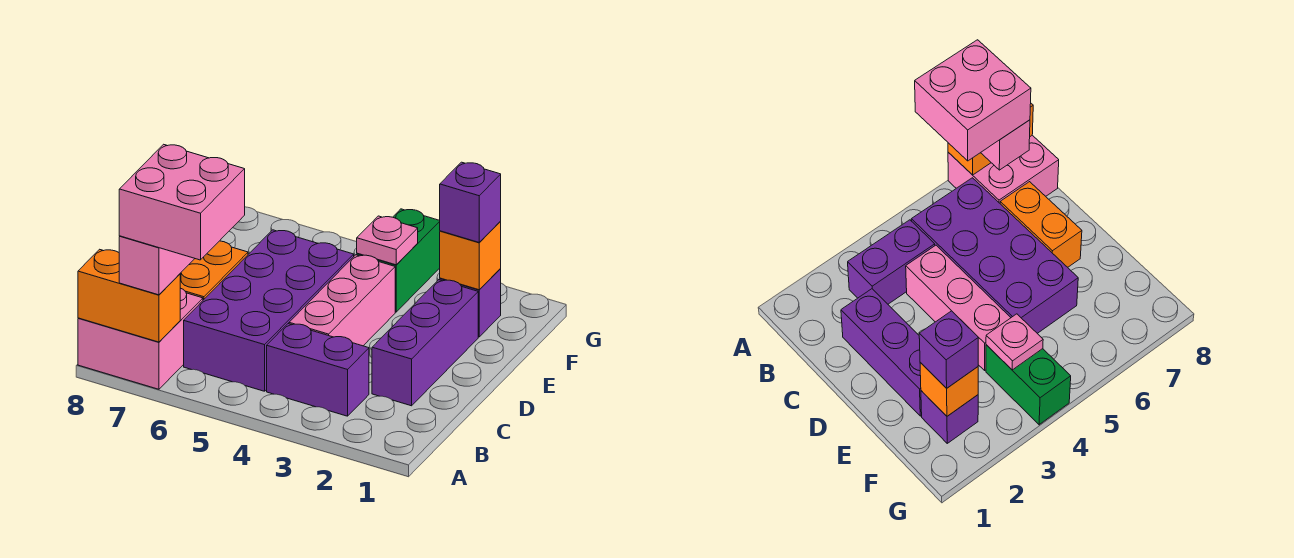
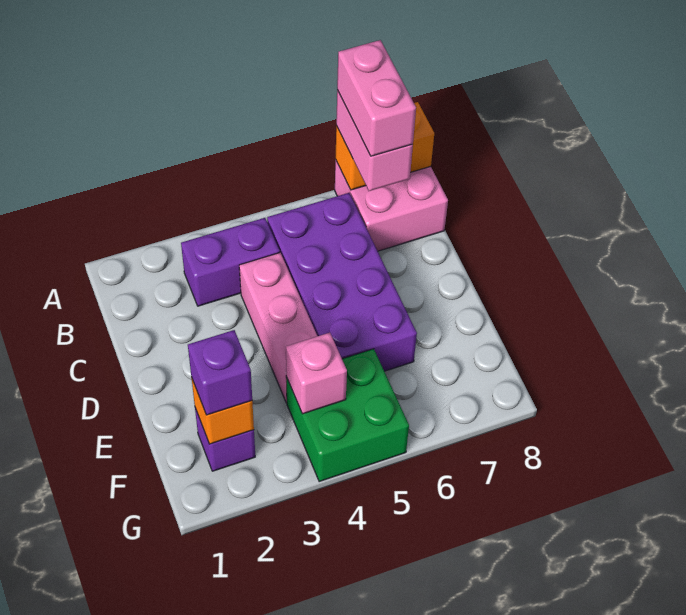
pink brick A6:B7 level 4 -> pink brick A7:B7 level 4
purple brick C2:E2 level 1 -> none
orange brick C7:D7 level 1 -> none
green brick F4:G4 level 1 -> green brick F4:G5 level 1
pink plate F4 level 2 -> pink brick F4 level 2

